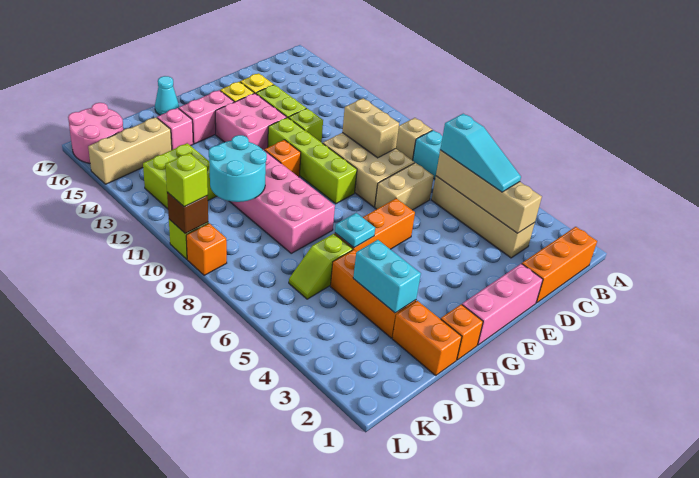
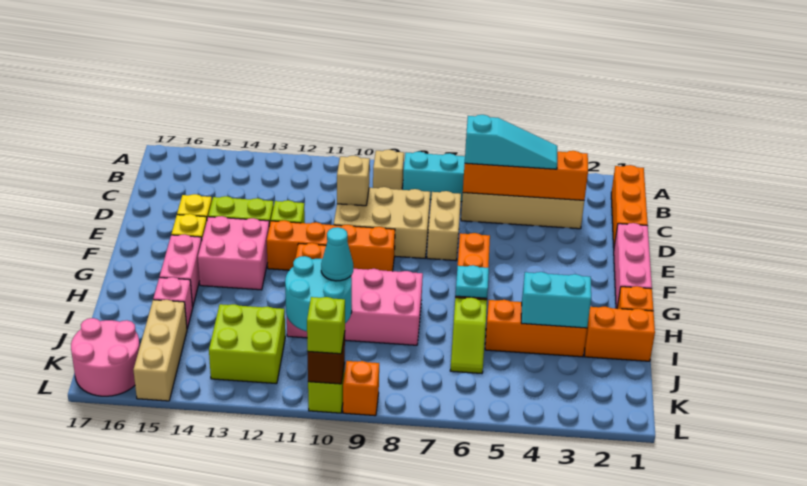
tan brick C3:C6 level 2 -> orange brick C3:C6 level 2
tan brick D9:D10 level 2 -> tan brick D10 level 2
lime brick F9:F12 level 1 -> orange brick F9:F12 level 1
cyan cone H17 level 1 -> cyan cone I10 level 3

